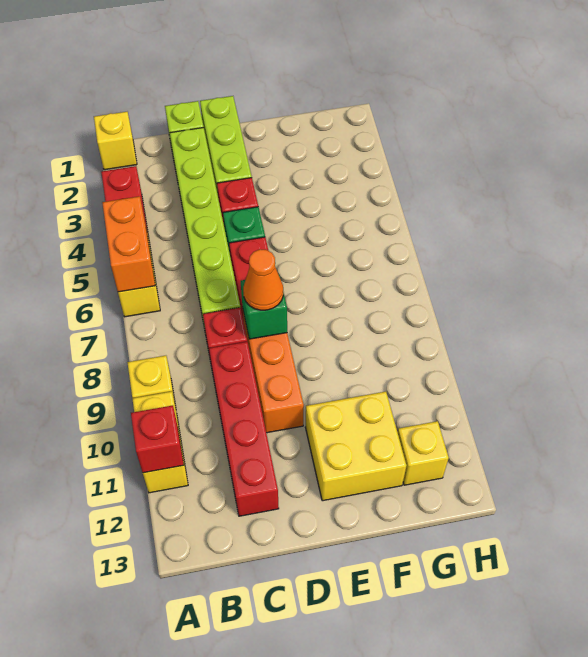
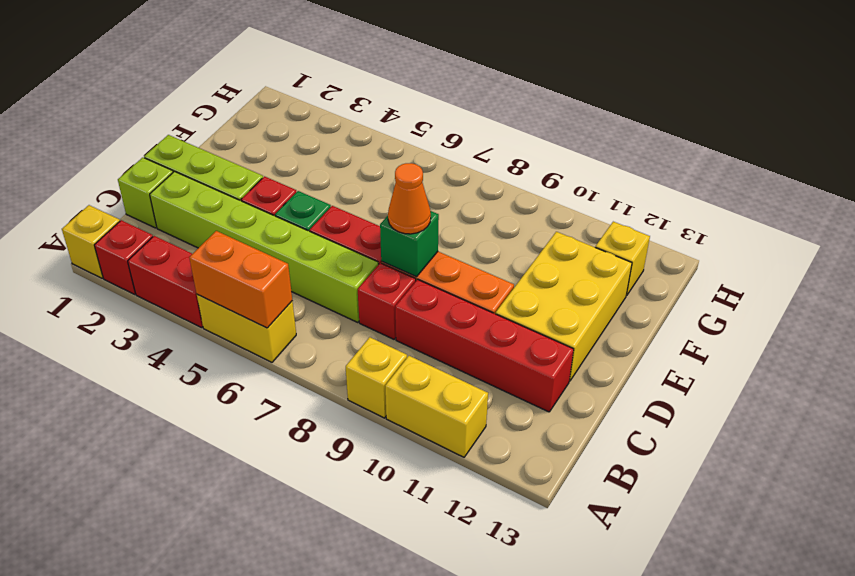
red brick A11 level 2 -> red brick A2 level 1
yellow brick E11:F12 level 1 -> yellow brick D11:F12 level 1

